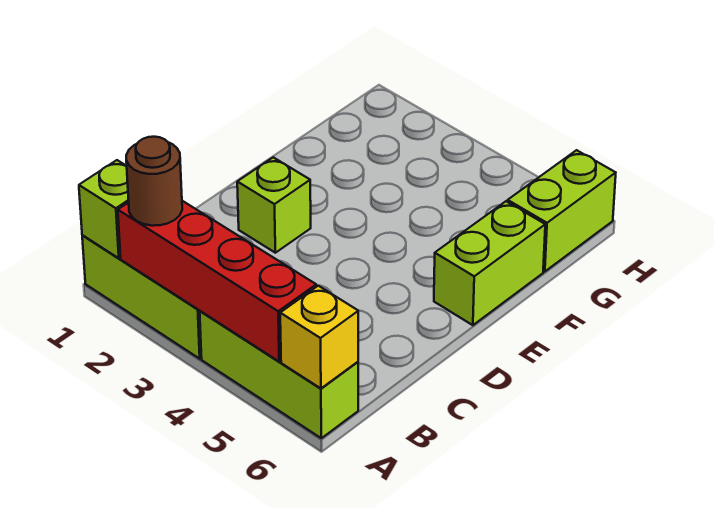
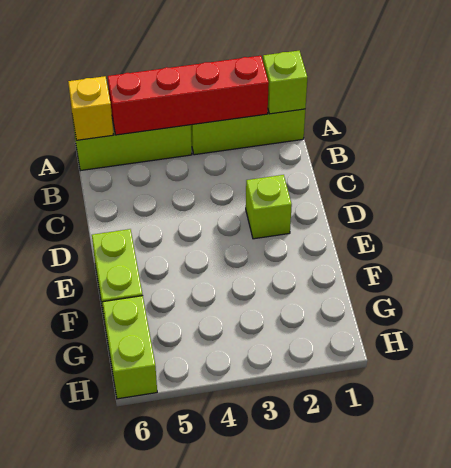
brown round brick A2 level 3 -> none

